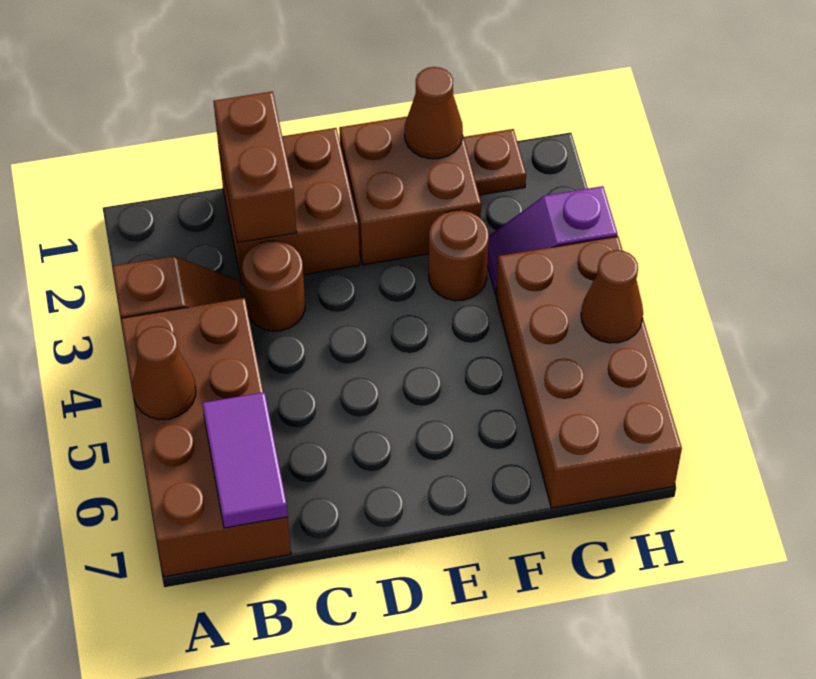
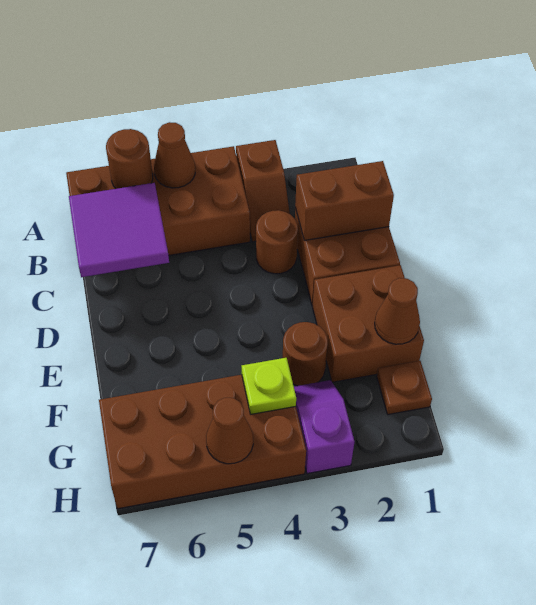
none -> brown round brick A6 level 2
purple tile B6:B7 level 2 -> purple tile B6:C7 level 2
none -> lime plate G4 level 2

